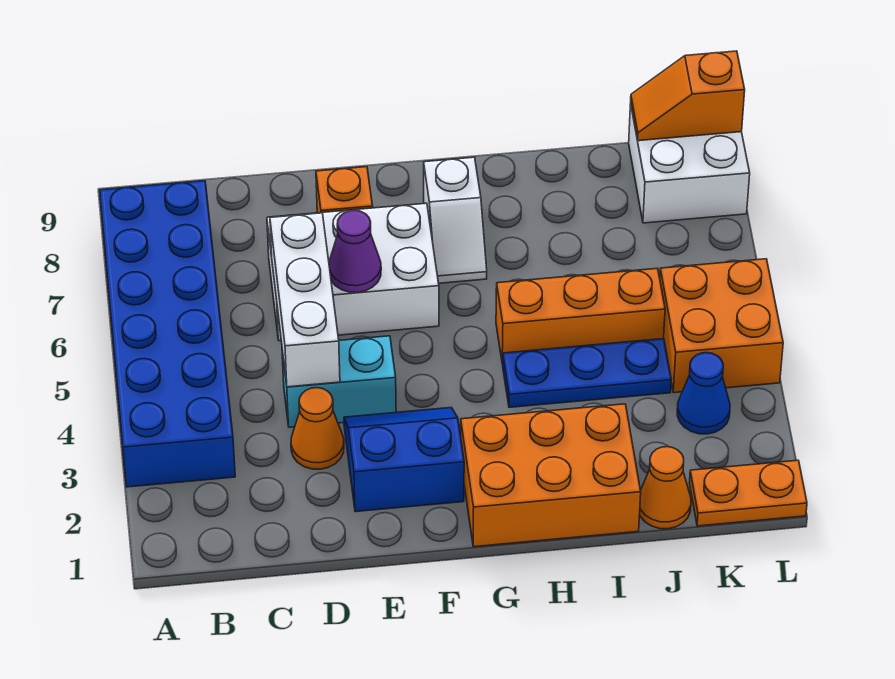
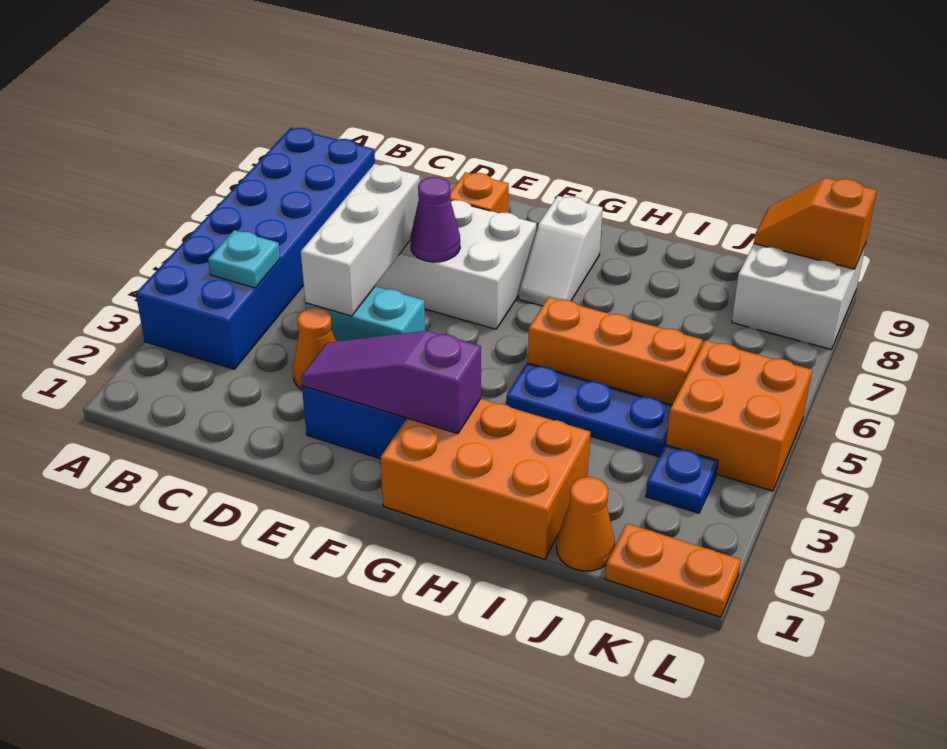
none -> cyan plate B4 level 2
none -> purple slope E2:G2 level 2 top G
blue cone K3 level 1 -> blue plate K3 level 1

